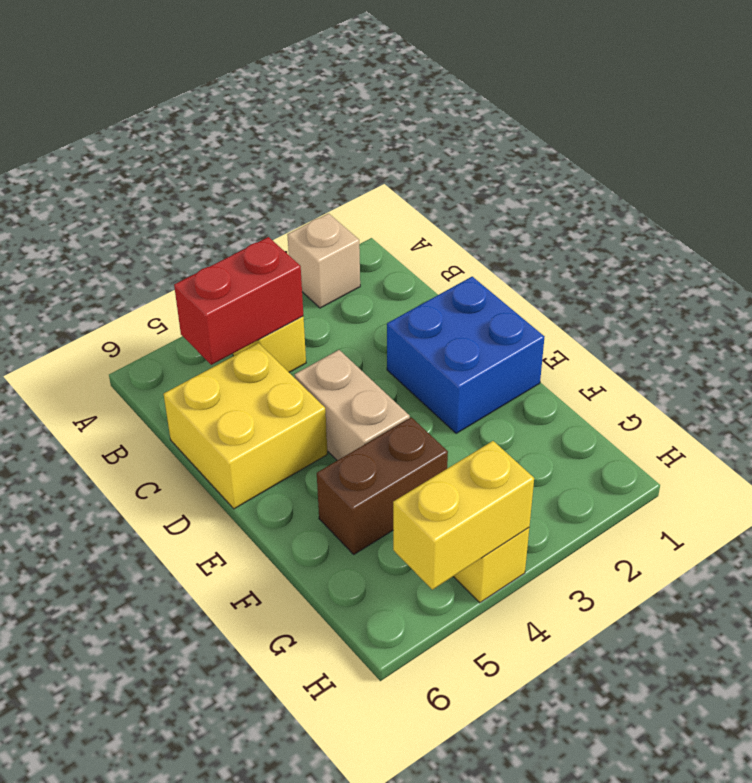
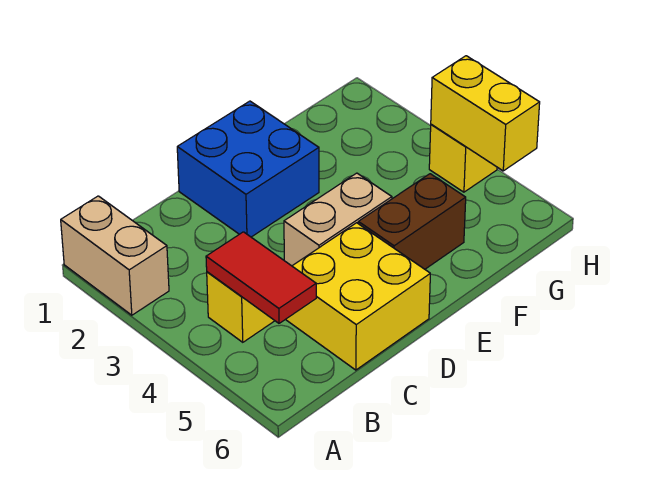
tan brick A2 level 1 -> tan brick A1:A2 level 1
red brick B4:B5 level 2 -> red tile B4:B5 level 2
brown brick F4:F5 level 1 -> brown brick E5:F5 level 1

